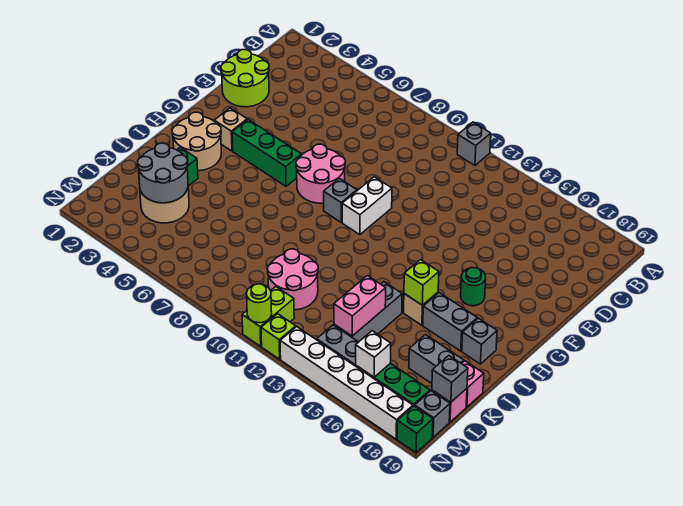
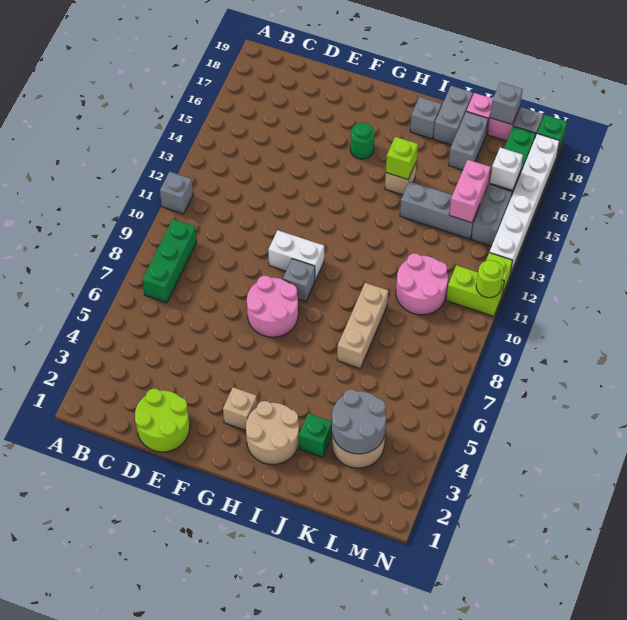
green brick G4:G6 level 1 -> green brick B7:B9 level 1
grey brick I16:I17 level 1 -> grey brick J18:J19 level 1
none -> tan brick J7:J9 level 1
pink brick K14:L14 level 2 -> pink brick L14:L15 level 2

